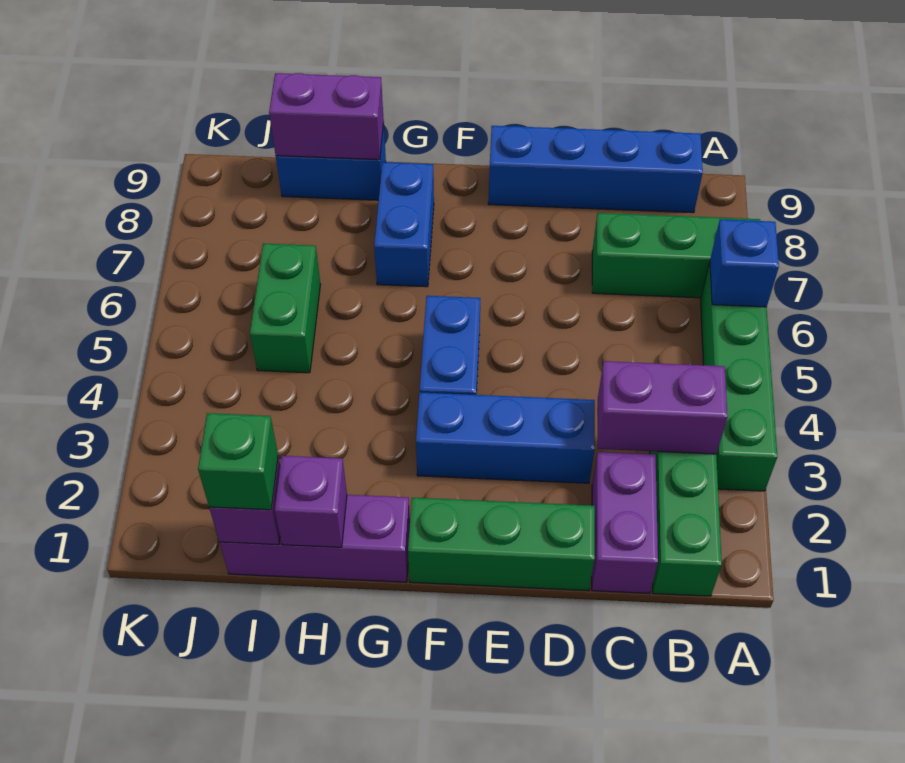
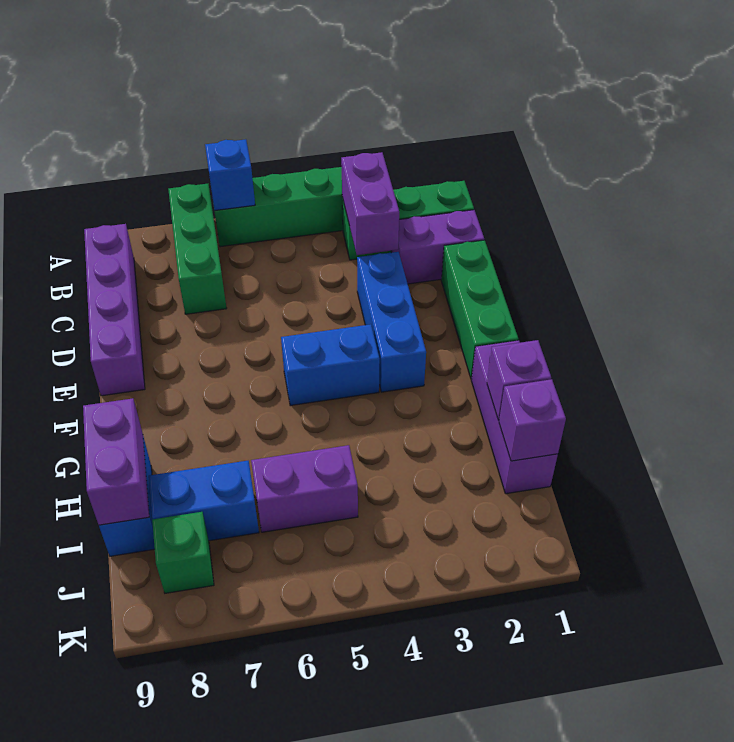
blue brick B9:E9 level 1 -> purple brick B9:E9 level 1
blue brick G7:G8 level 1 -> blue brick I7:I8 level 1
green brick I1 level 3 -> green brick J8 level 1
green brick I5:I6 level 1 -> purple brick I5:I6 level 1

